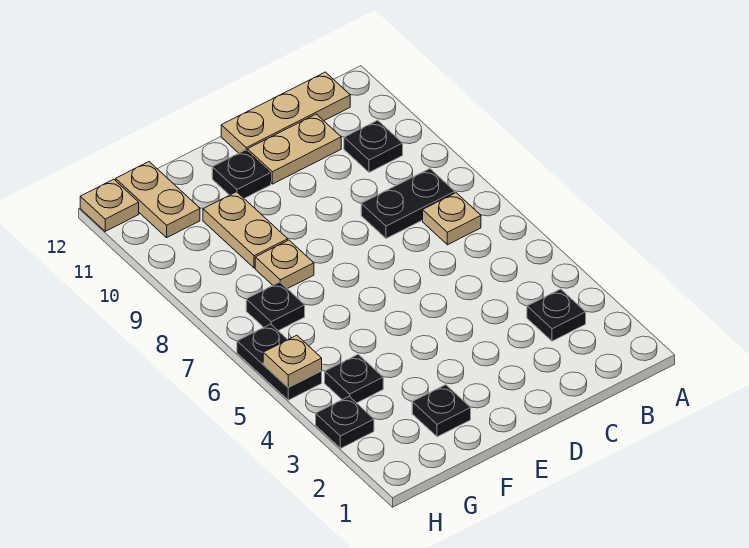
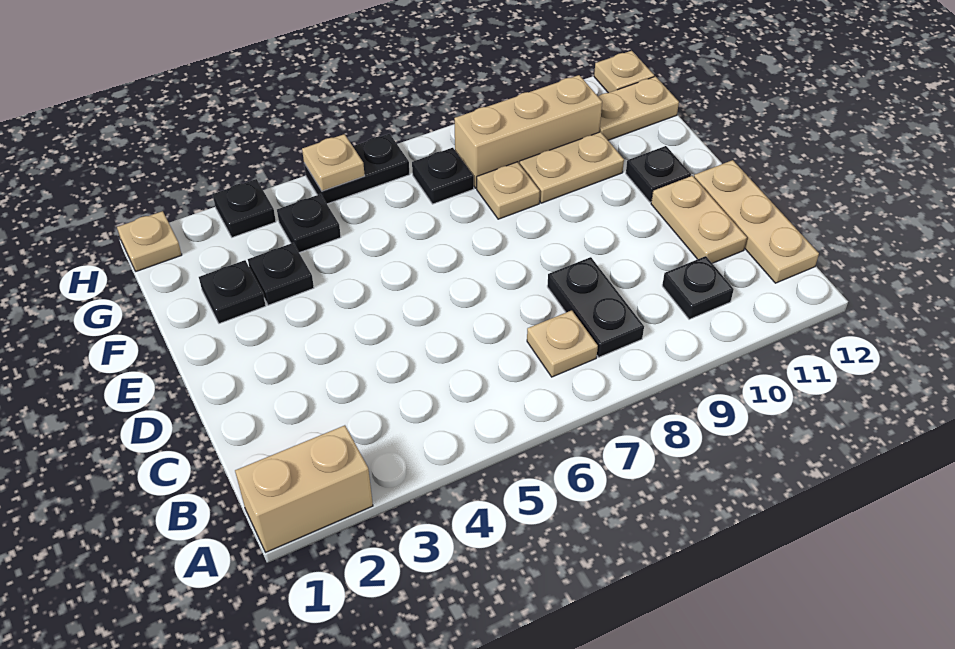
none -> tan brick A1:A2 level 1
black plate B3 level 1 -> black plate F3 level 1
none -> tan brick G8:G10 level 1
none -> tan plate H1 level 1

